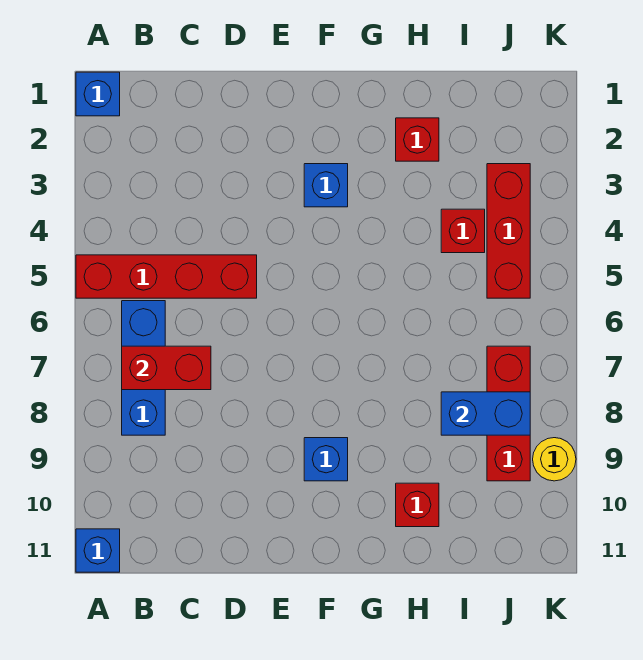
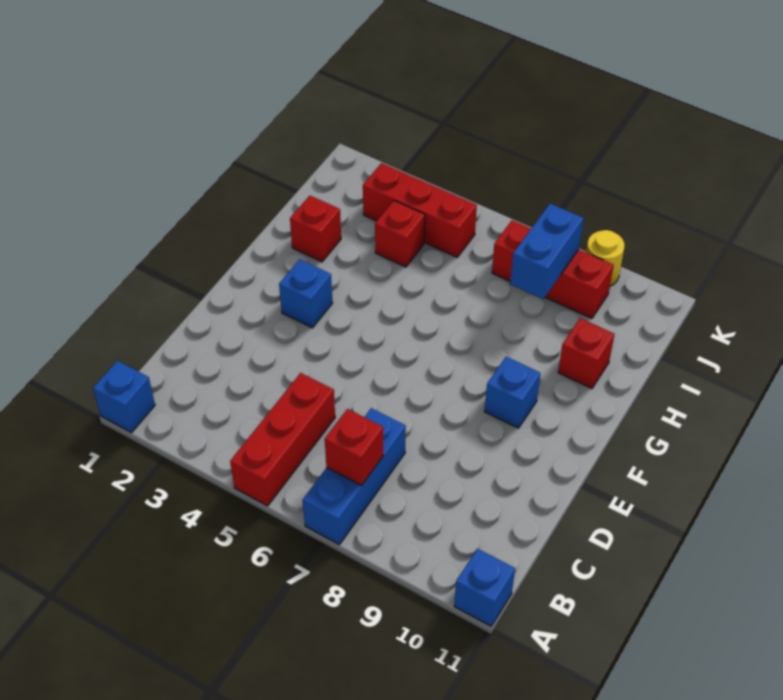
red brick A5:D5 level 1 -> red brick A5:C5 level 1
blue brick B6:B8 level 1 -> blue brick A7:C7 level 1
red brick B7:C7 level 2 -> red brick B7 level 2

